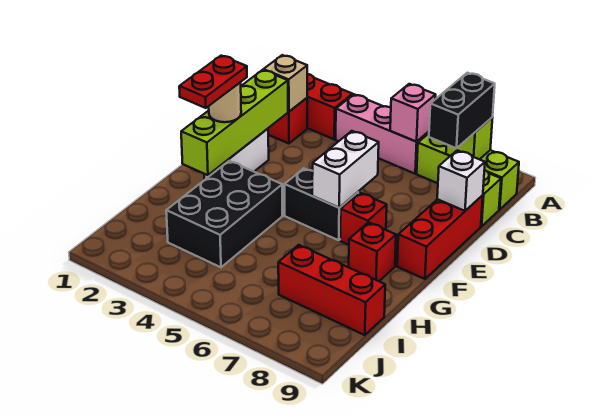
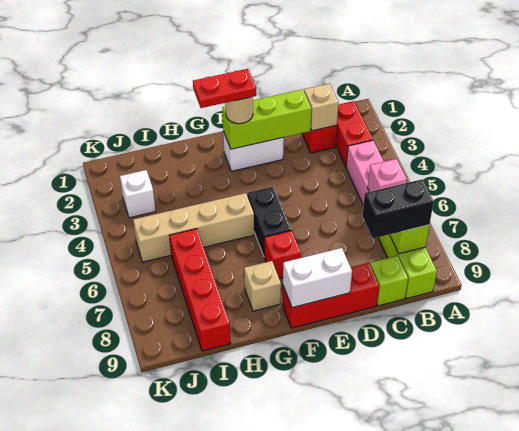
lime brick D2:G2 level 2 -> lime brick D2:F2 level 2
white brick D9 level 2 -> white brick J3 level 1
white brick E6:F6 level 2 -> white brick E9:F9 level 2
black brick G3:I4 level 1 -> none
none -> tan brick G5:J5 level 1
red brick G8 level 1 -> tan brick G8 level 1
red brick I7:I9 level 1 -> red brick I6:I9 level 1

